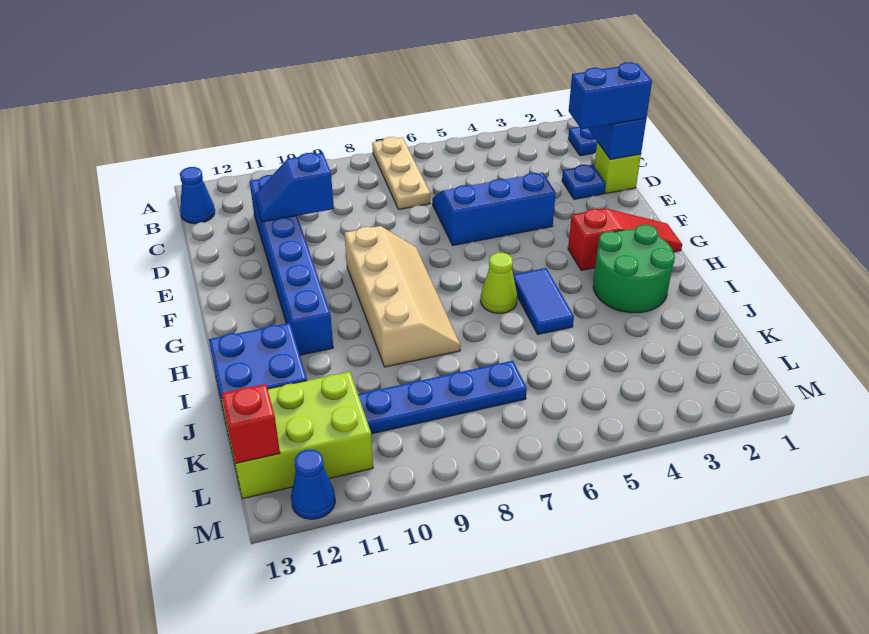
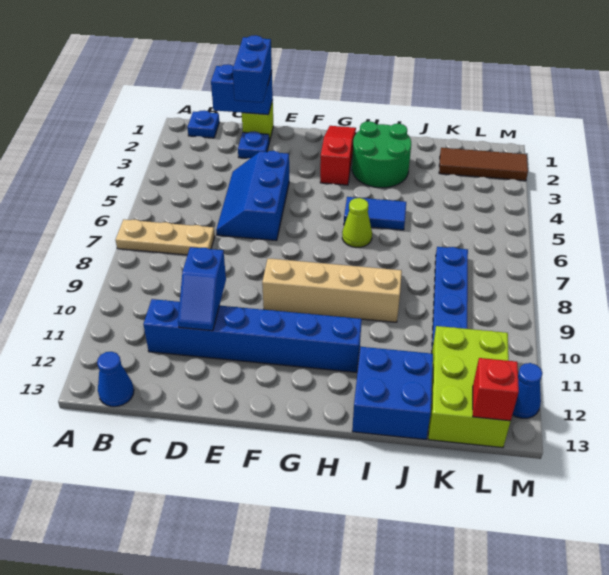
none -> brown tile K2:M2 level 1

